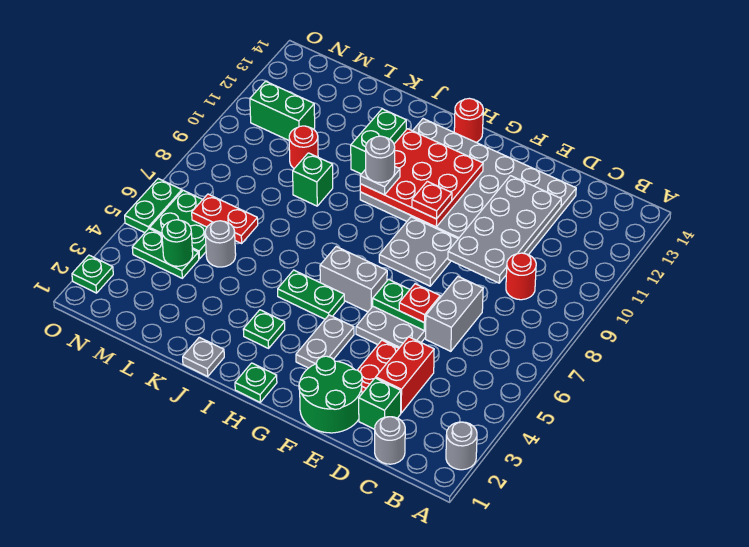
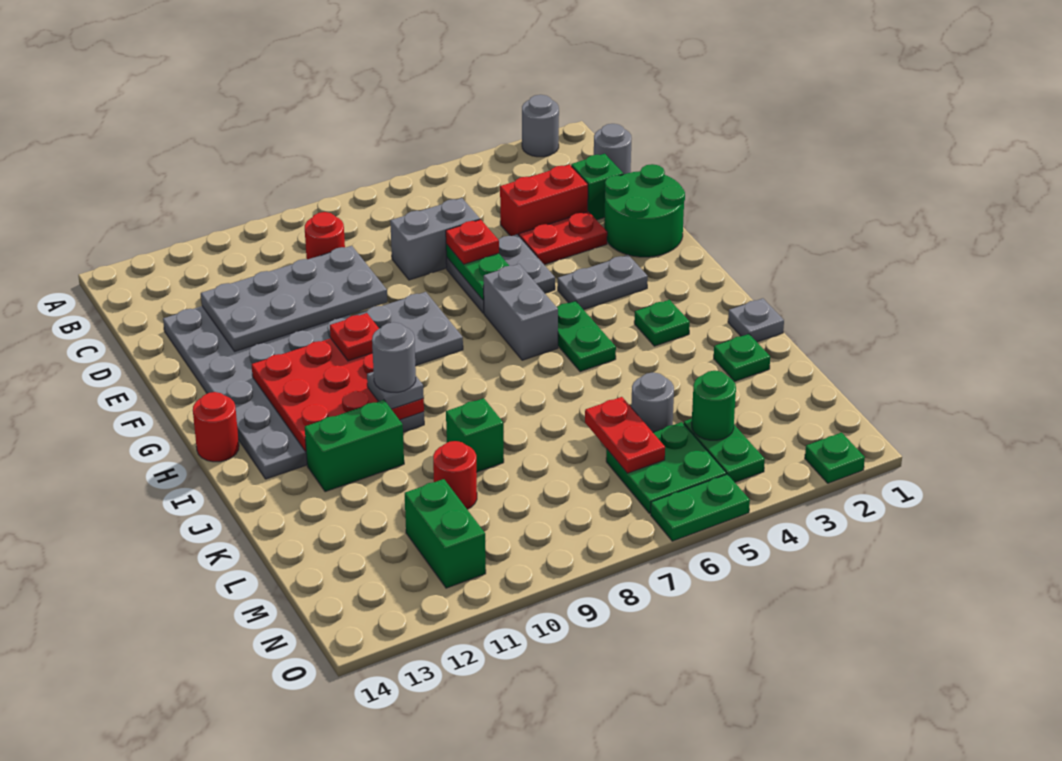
green plate H1 level 1 -> green plate K2 level 1

